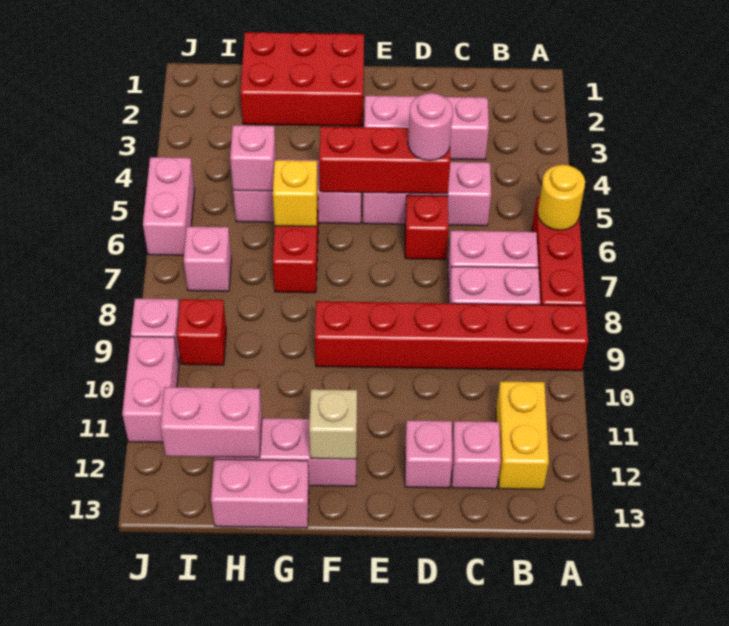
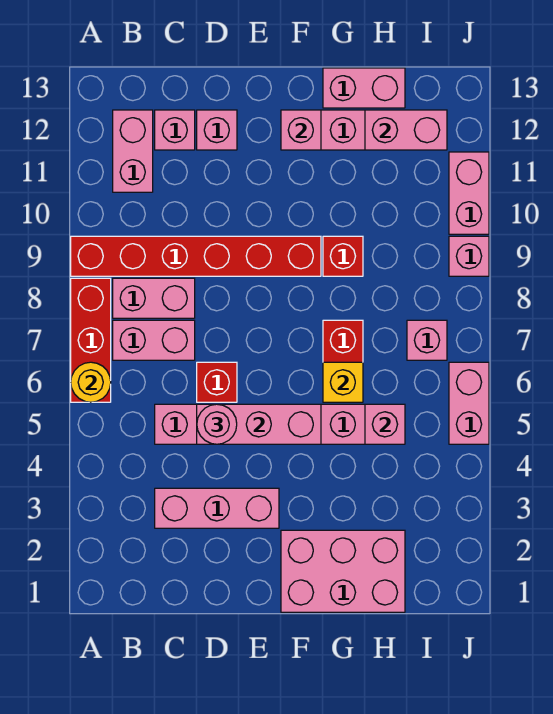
yellow brick B11:B12 level 1 -> pink brick B11:B12 level 1
red brick D5:F5 level 2 -> pink brick D5:F5 level 2
red brick F1:H2 level 1 -> pink brick F1:H2 level 1
tan brick F12 level 2 -> pink brick F12 level 2
red brick I9 level 1 -> red brick G9 level 1

